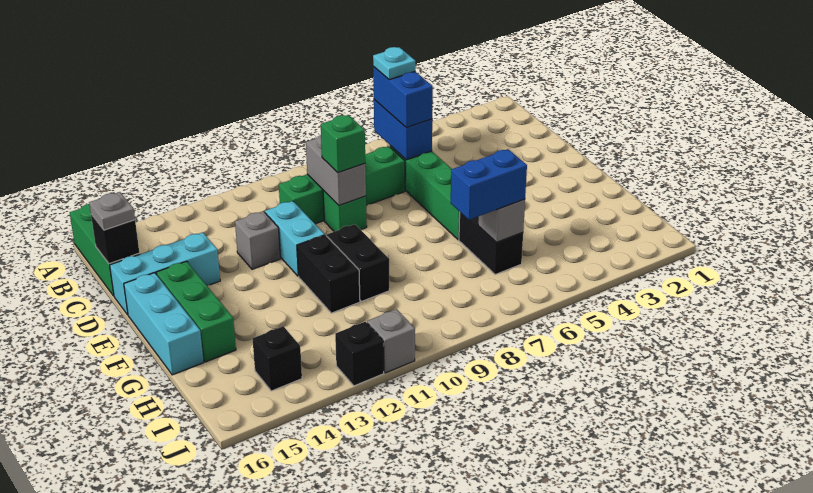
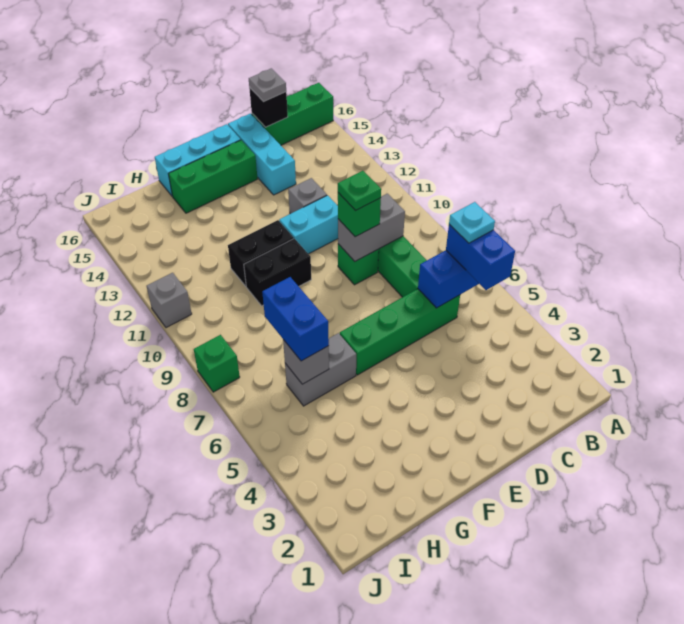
blue brick B6:C6 level 3 -> blue brick B5:B6 level 3
none -> green plate D9 level 4
black brick G6:H6 level 1 -> grey brick G6:H6 level 1
black brick I14 level 1 -> none
none -> green brick J8 level 1
black brick J12 level 1 -> none

